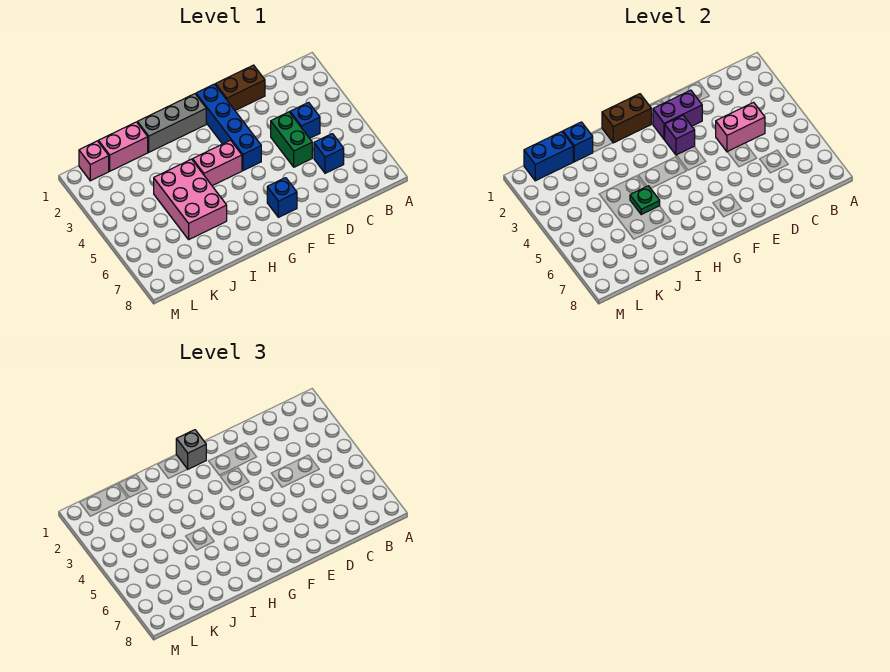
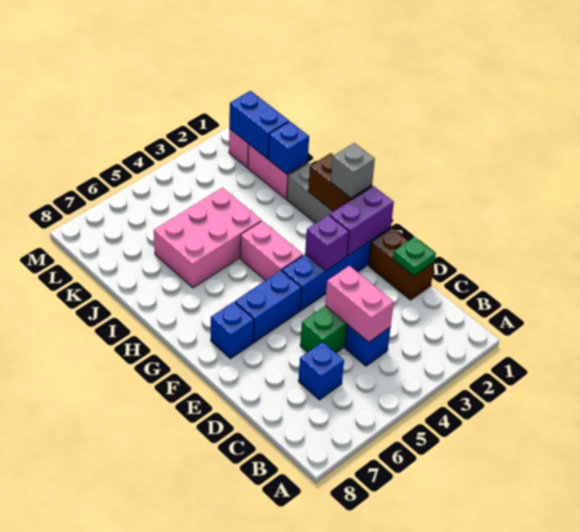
purple brick E2:F2 level 2 -> purple brick F1:F2 level 2
none -> blue brick F5:F6 level 1
green plate I5 level 2 -> green plate D1 level 2

